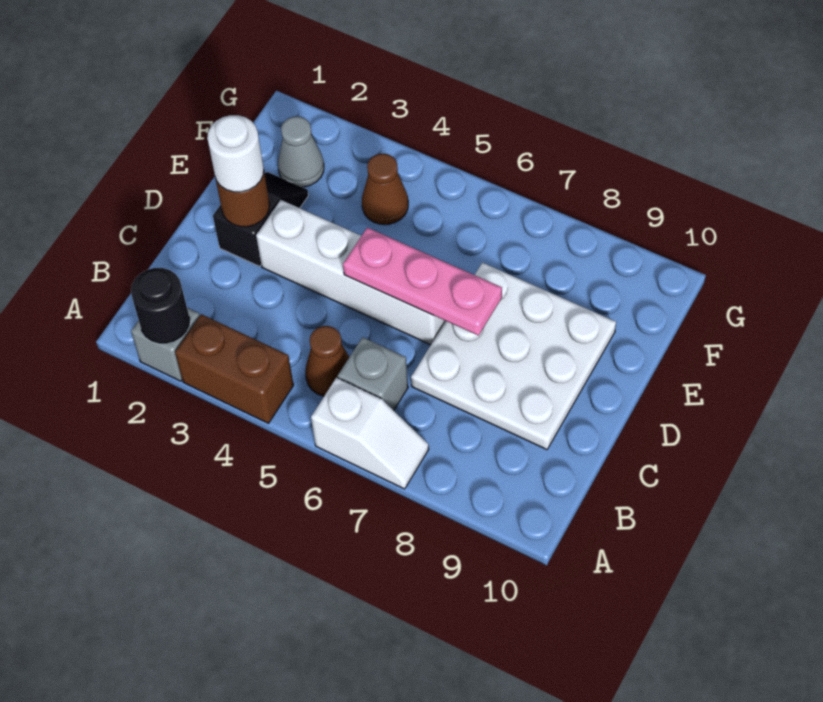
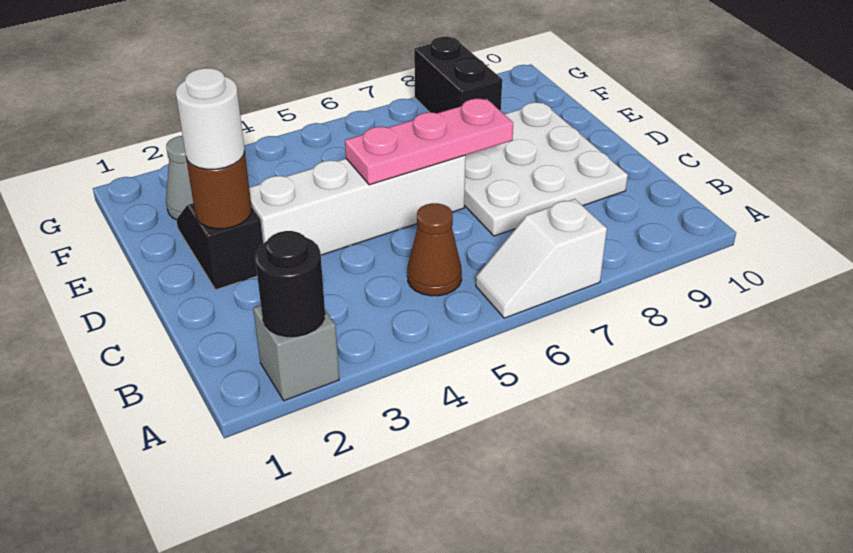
brown brick A3:A4 level 1 -> none
white slope A6:A7 level 1 top 6 -> white slope A6:A7 level 1 top 7
grey brick B6 level 1 -> none
brown cone F4 level 1 -> none
none -> black brick F8:G8 level 1

